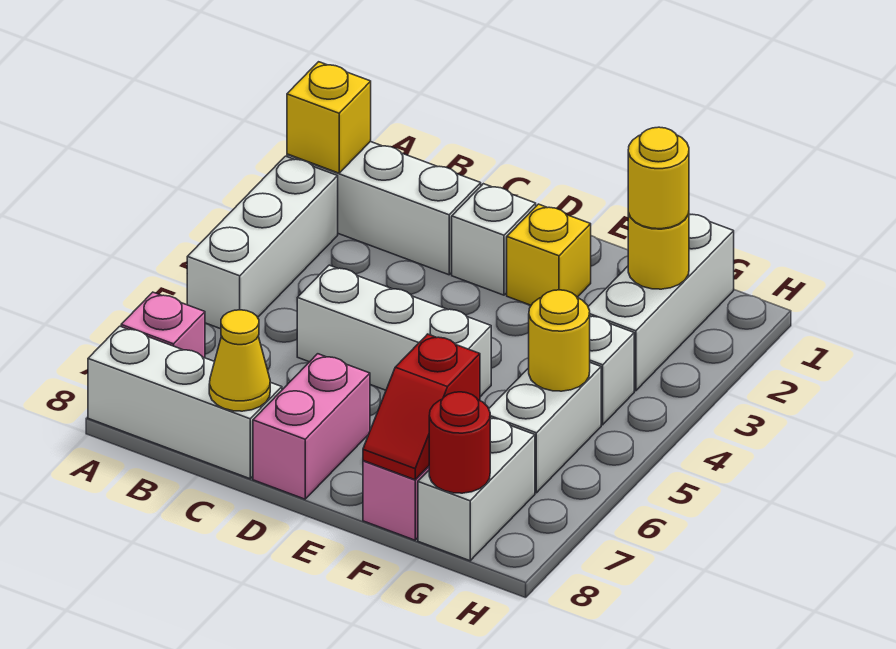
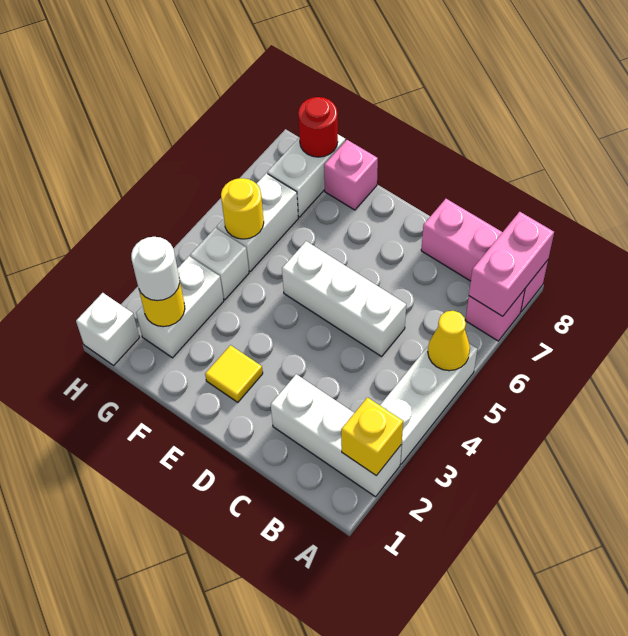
white brick A8:C8 level 1 -> pink brick A8:C8 level 1
yellow cone C8 level 2 -> yellow cone A5 level 2
white brick D2 level 1 -> white brick H1 level 1
pink brick D7:D8 level 1 -> pink brick A7:A8 level 2
yellow brick E2 level 1 -> yellow tile E2 level 1
red slope F7:F8 level 2 top 7 -> none
white brick G1:G3 level 1 -> white brick G2:G3 level 1
yellow round brick G2 level 3 -> white round brick G2 level 3

